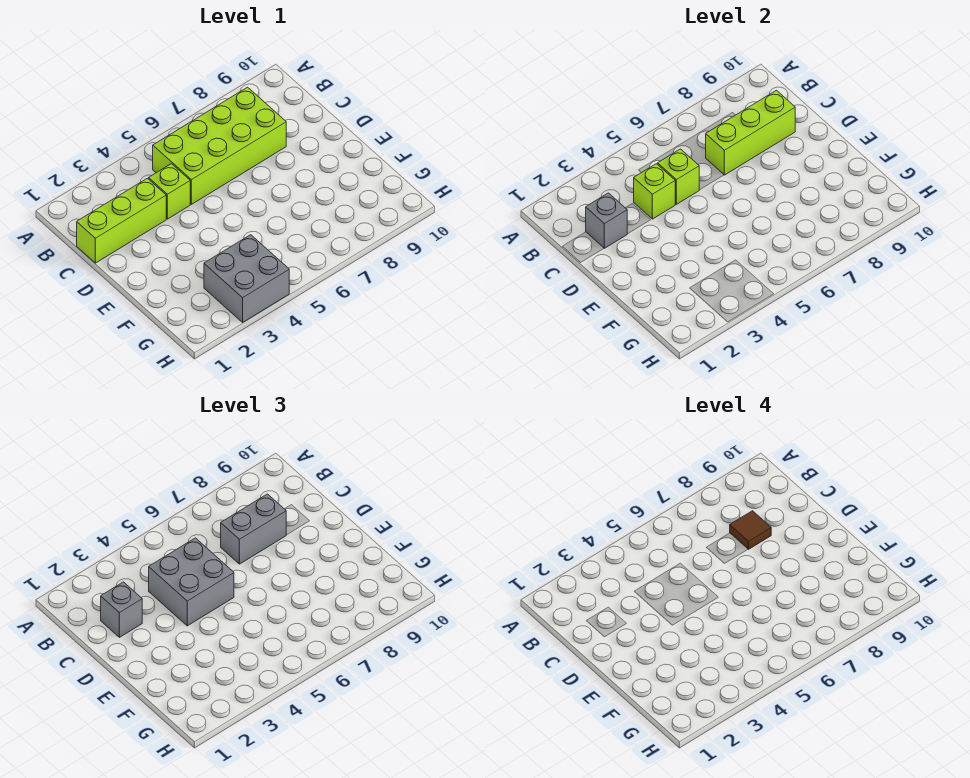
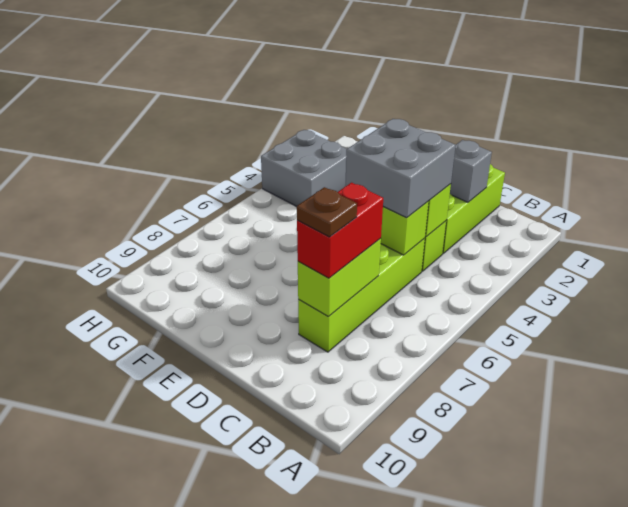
lime brick B5:C8 level 1 -> lime brick C5:C8 level 1
grey brick C2 level 3 -> none
lime brick C7:C9 level 2 -> lime brick C7:C8 level 2
grey brick C7:C8 level 3 -> red brick C7:C8 level 3
brown tile C8 level 4 -> brown plate C8 level 4

